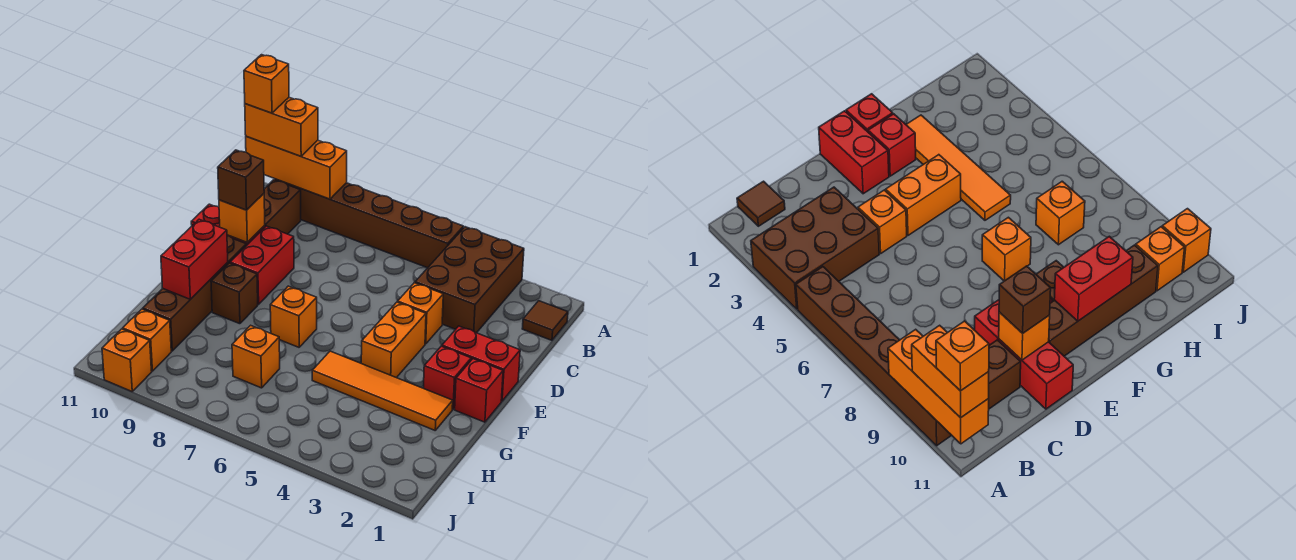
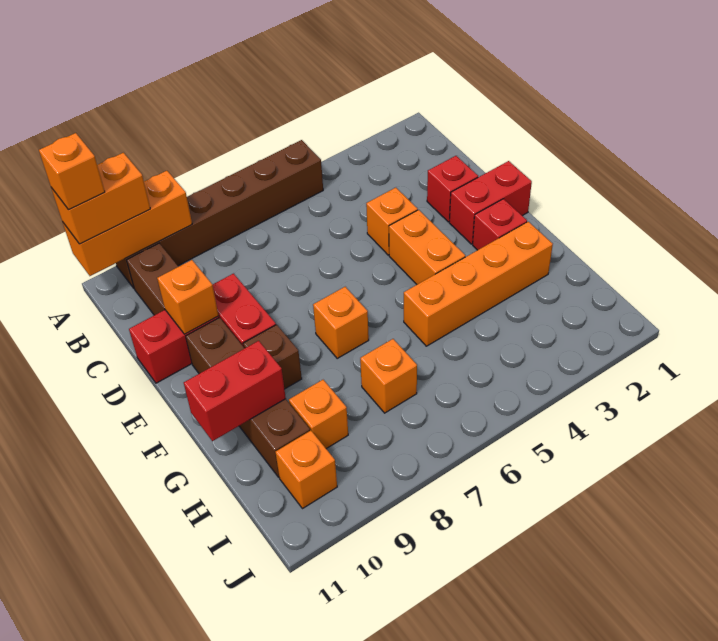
brown brick A3:C4 level 1 -> none
brown tile B1 level 1 -> none
brown brick D10 level 3 -> none
red brick F1 level 1 -> red brick D2 level 1
red brick F10:G10 level 2 -> red brick G10:G11 level 2
orange tile G2:G5 level 1 -> orange brick G2:G5 level 1
orange brick J10 level 1 -> orange brick H9 level 1

